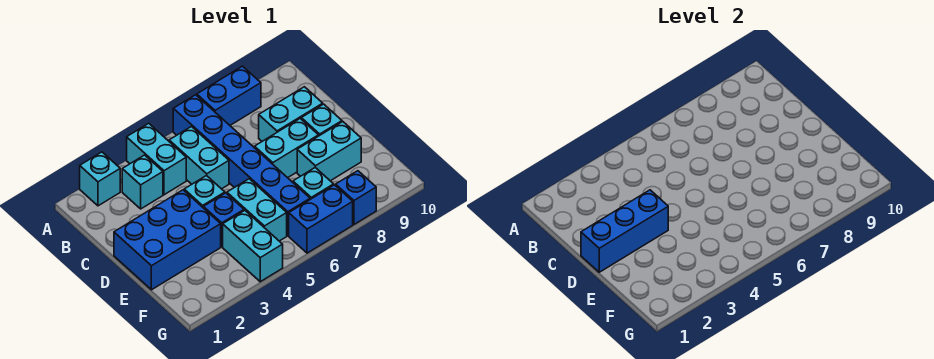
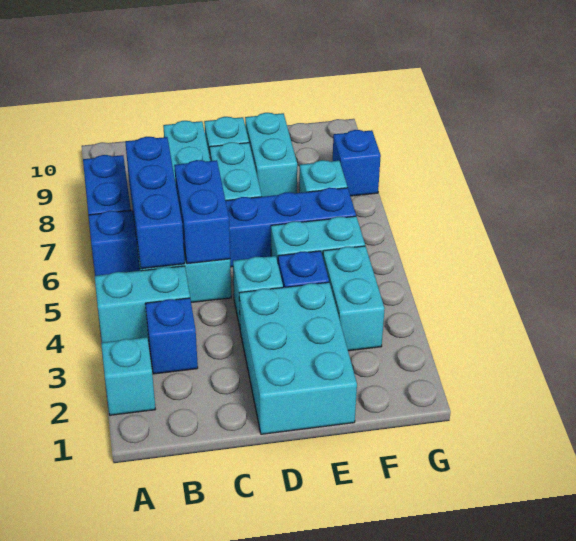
cyan brick B3 level 1 -> blue brick B3 level 1
blue brick D1:E3 level 1 -> cyan brick D1:E3 level 1
blue brick D1:D3 level 2 -> blue brick B5:B7 level 2
cyan brick F4:G4 level 1 -> cyan brick F3:F4 level 1
blue brick G6:G7 level 1 -> blue brick C5:C6 level 2

